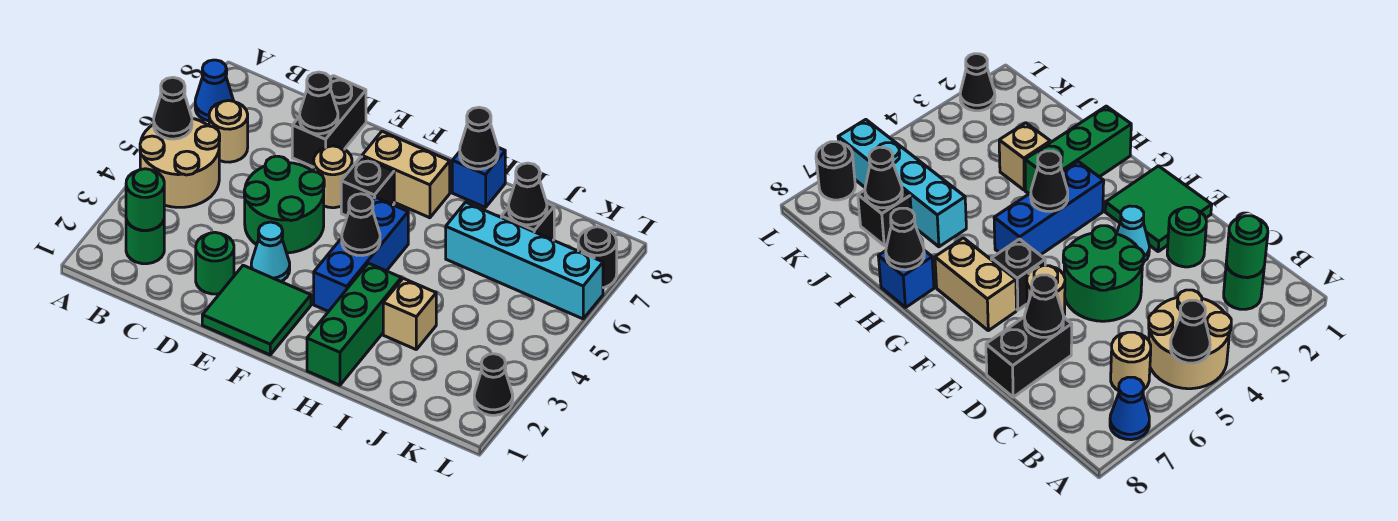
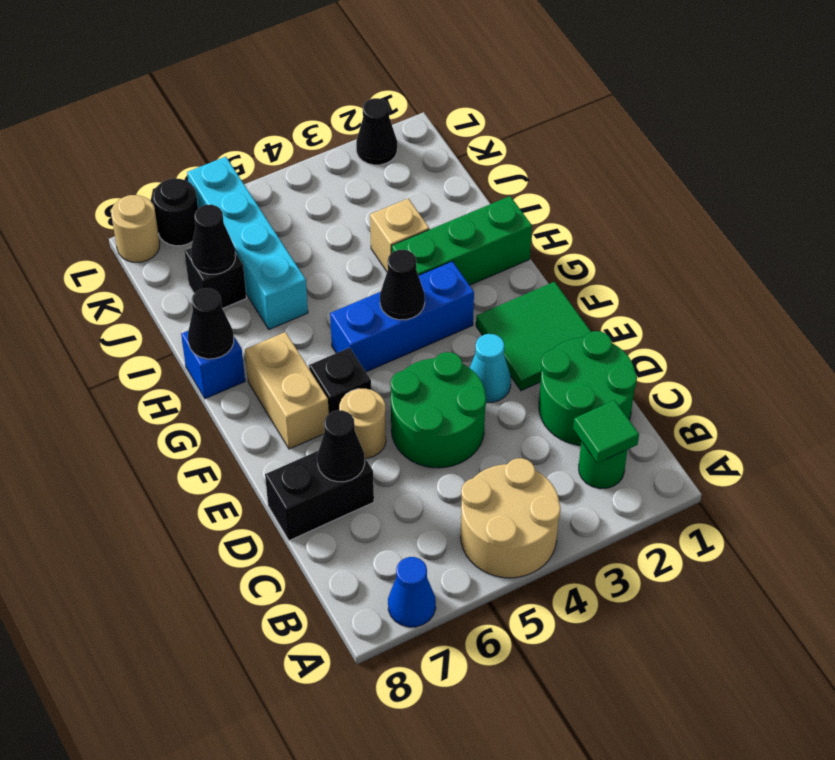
black cone A5 level 2 -> none
green round brick B2 level 2 -> green tile B2 level 2
tan round brick B6 level 1 -> tan round brick L8 level 1
green round brick D2 level 1 -> green round brick C1:D2 level 1

